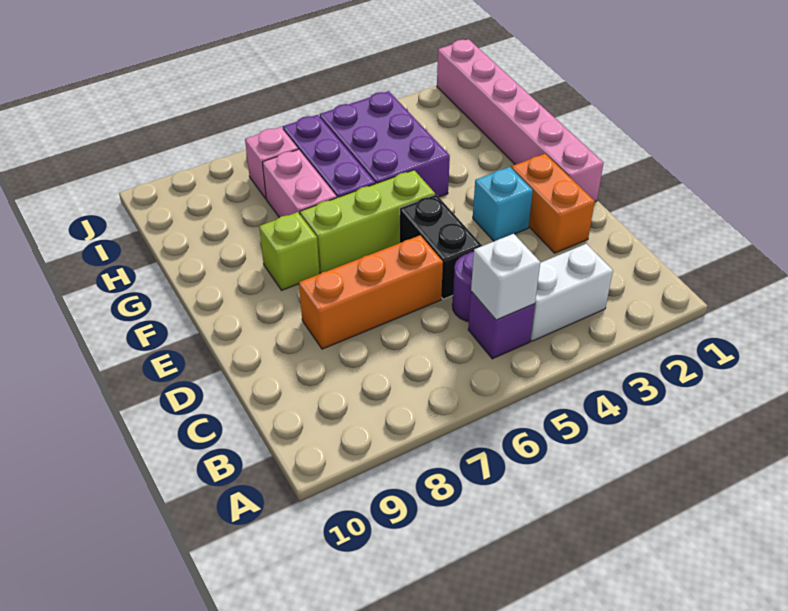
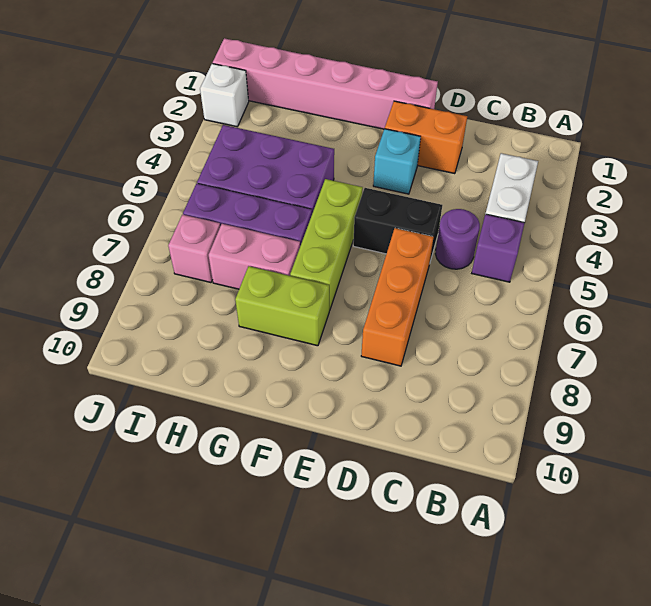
white brick B5 level 2 -> white brick J2 level 1
lime brick F8 level 1 -> lime brick F8:G8 level 1

